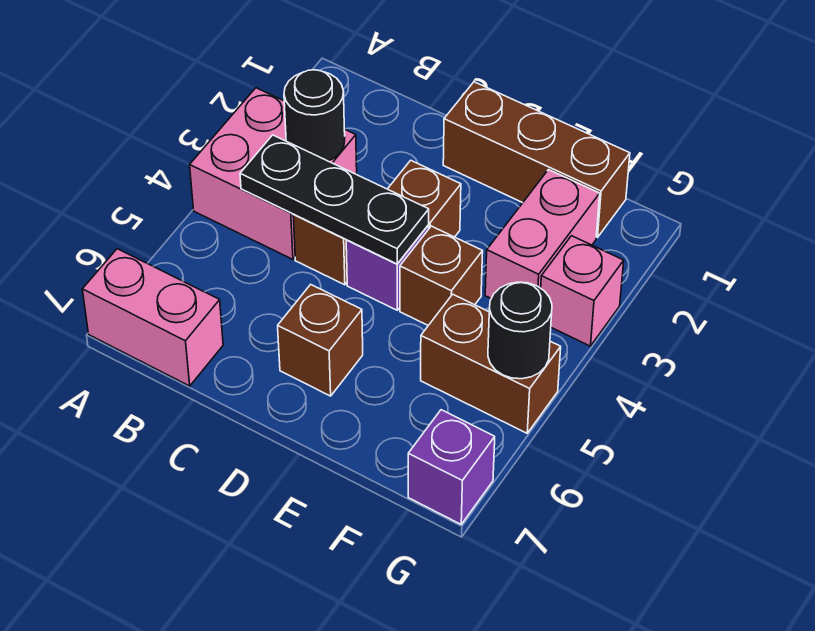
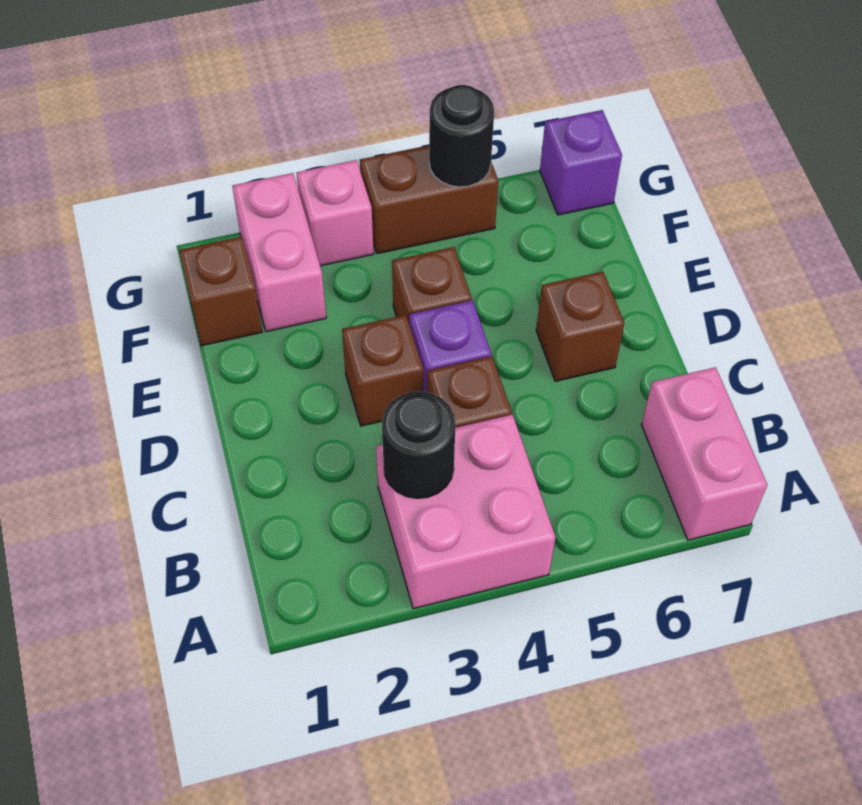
black plate B4:D4 level 2 -> none
brown brick D1:F1 level 1 -> brown brick F1 level 1
pink brick F2:F3 level 1 -> pink brick F2:G2 level 1
brown brick F5:G5 level 1 -> brown brick G4:G5 level 1

